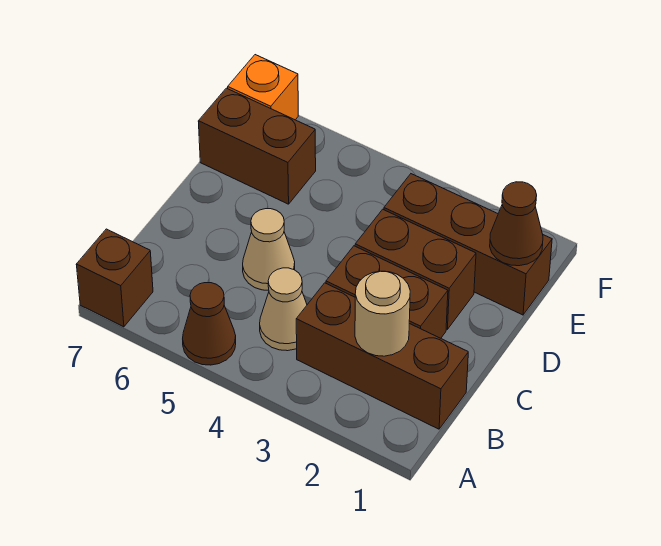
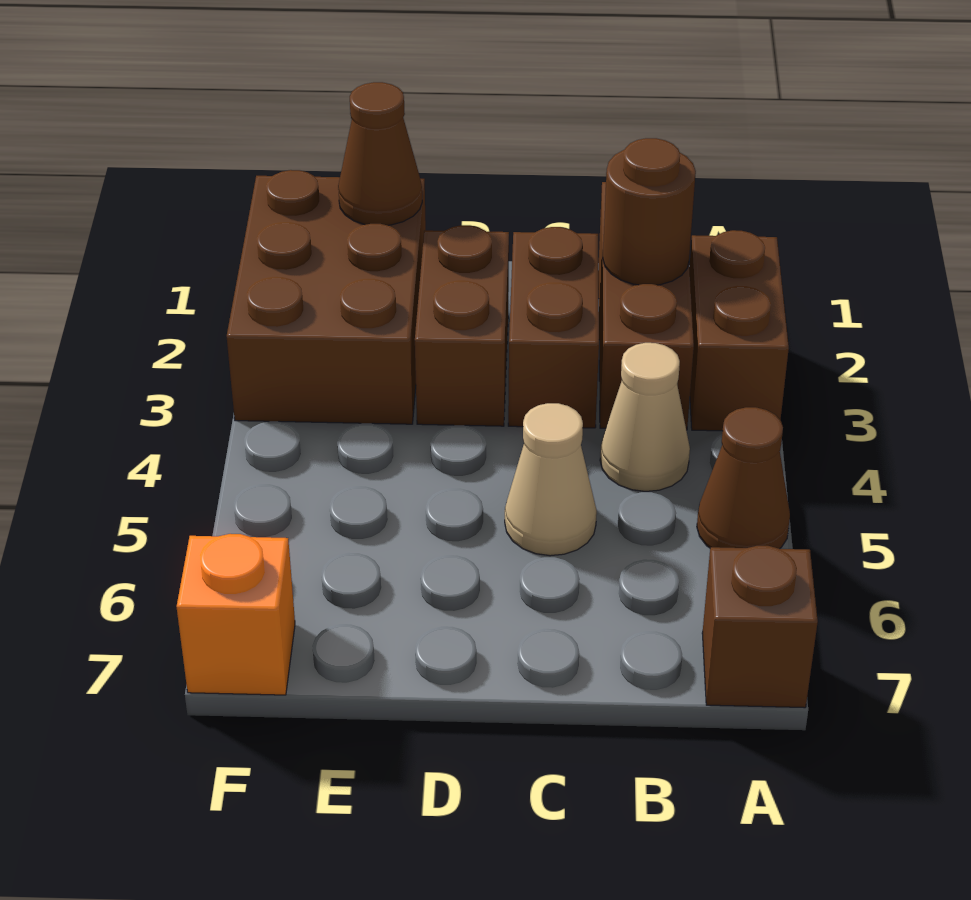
tan round brick B2 level 2 -> brown round brick B2 level 2
brown brick E1:E3 level 1 -> brown brick E1:F3 level 1
brown brick E6:E7 level 1 -> brown brick A2:A3 level 1

